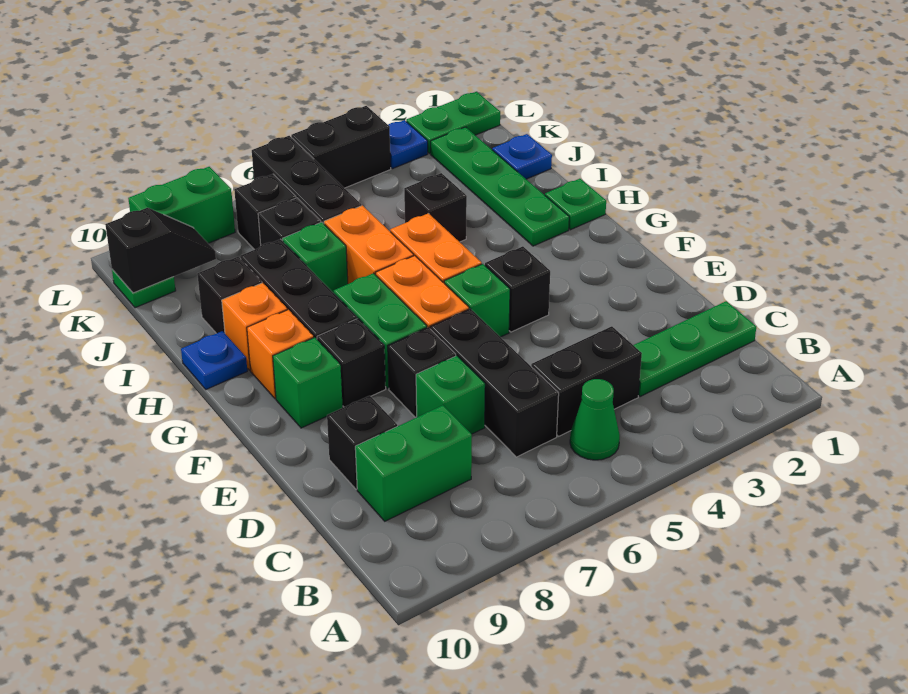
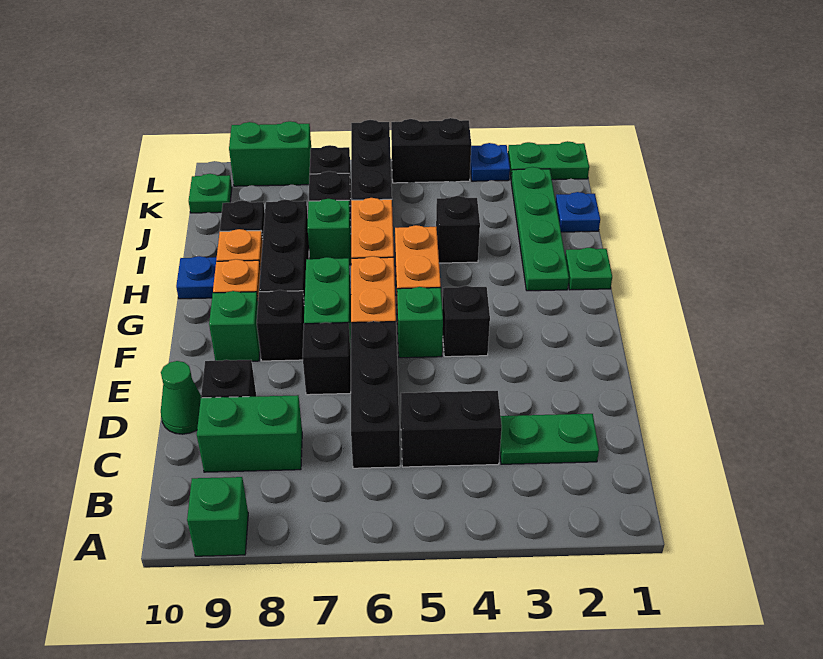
green cone B5 level 1 -> green cone D10 level 1
green plate C1:C3 level 1 -> green plate C2:C3 level 1
green brick D7 level 1 -> green brick A9 level 1
black slope K9:K10 level 2 top 10 -> none

